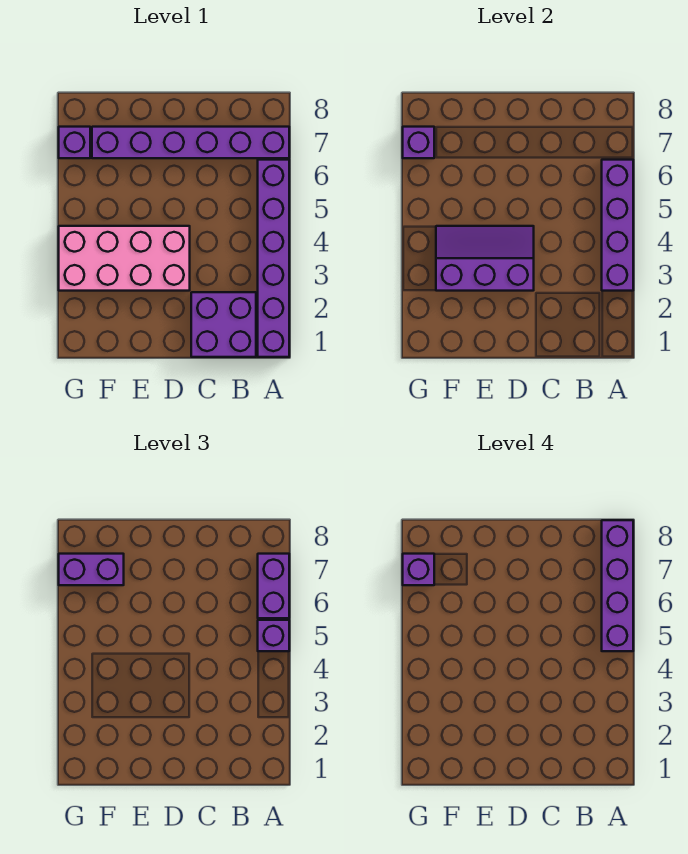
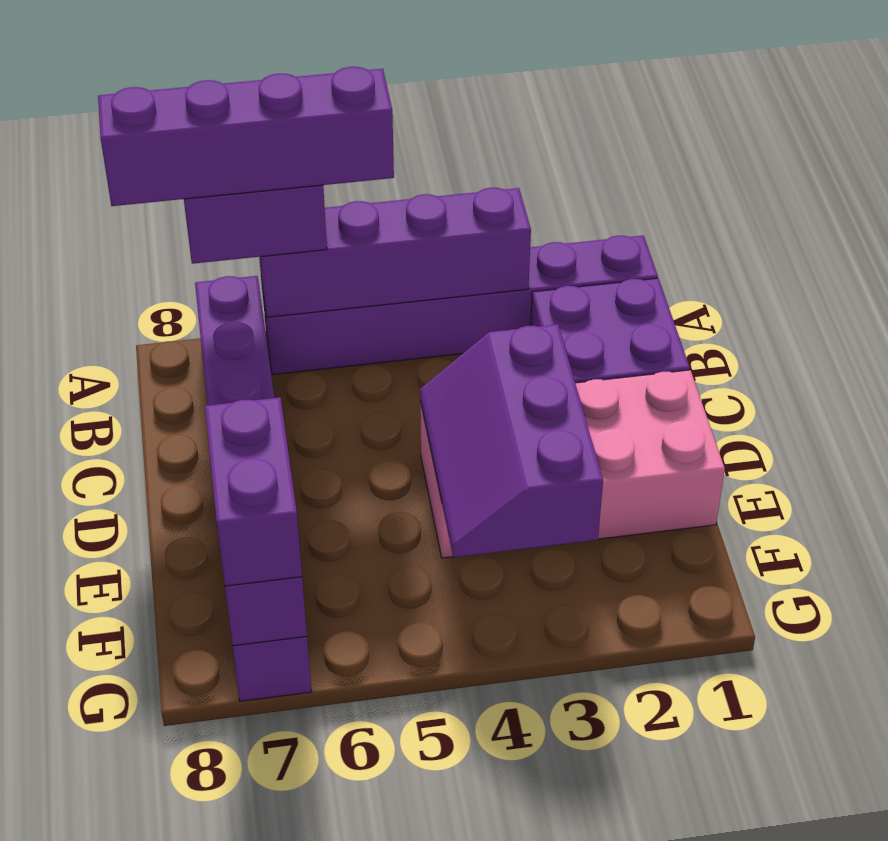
purple brick A5 level 3 -> none
pink brick D3:G4 level 1 -> pink brick D1:E4 level 1
purple brick G7 level 4 -> none

